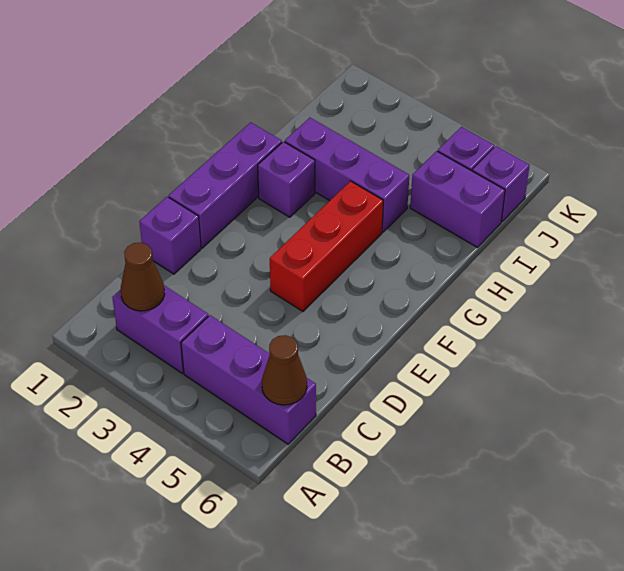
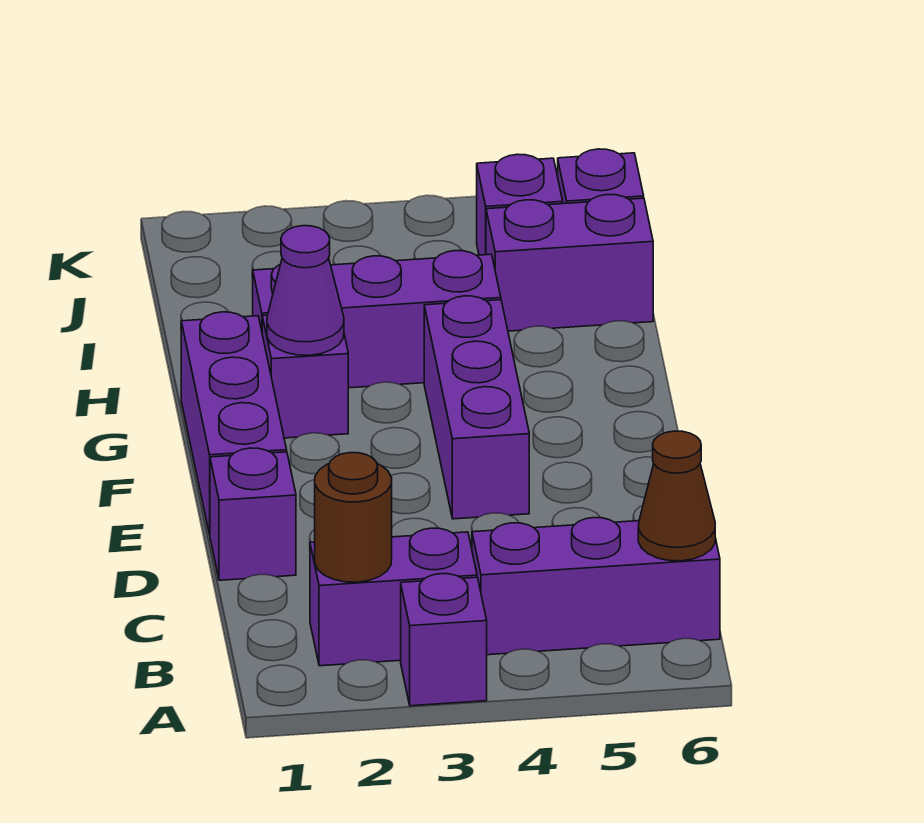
none -> purple brick A3 level 1
brown cone B2 level 2 -> brown round brick B2 level 2
red brick E4:G4 level 1 -> purple brick E4:G4 level 1
none -> purple cone G2 level 2

